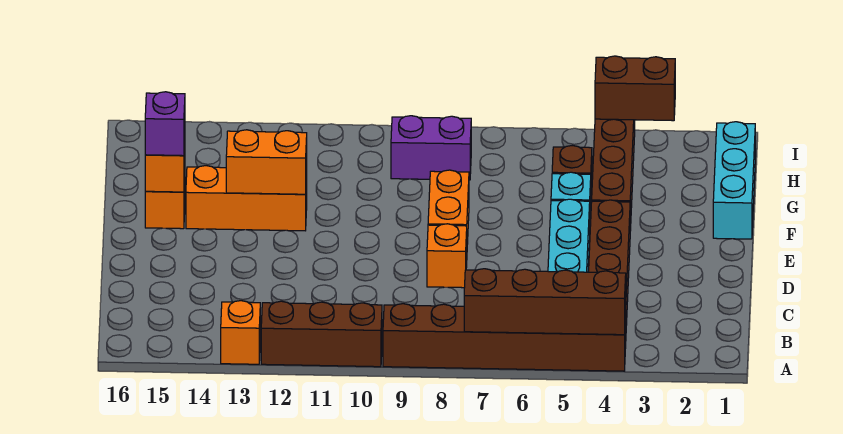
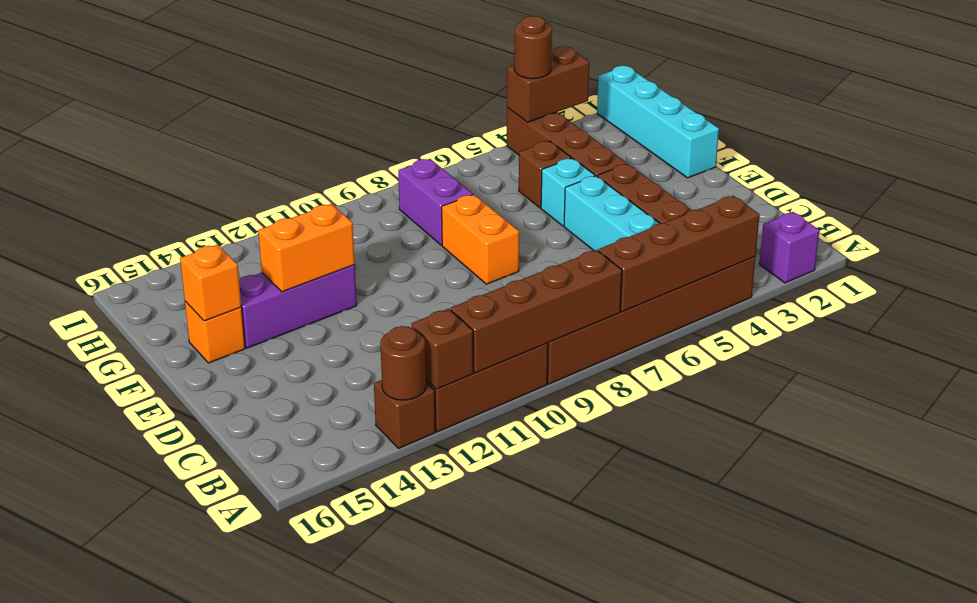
none -> brown brick A8:A11 level 2
none -> brown brick A12 level 2
orange brick A13 level 1 -> brown brick A13 level 1
none -> brown round brick A13 level 2
orange brick D8 level 1 -> none
cyan brick F1:H1 level 1 -> cyan brick F1:I1 level 1
orange brick F12:F14 level 1 -> purple brick F12:F14 level 1
purple brick F15 level 3 -> purple brick A2 level 1
purple brick H8:H9 level 1 -> purple brick G8:H8 level 1
none -> brown round brick I4 level 3

